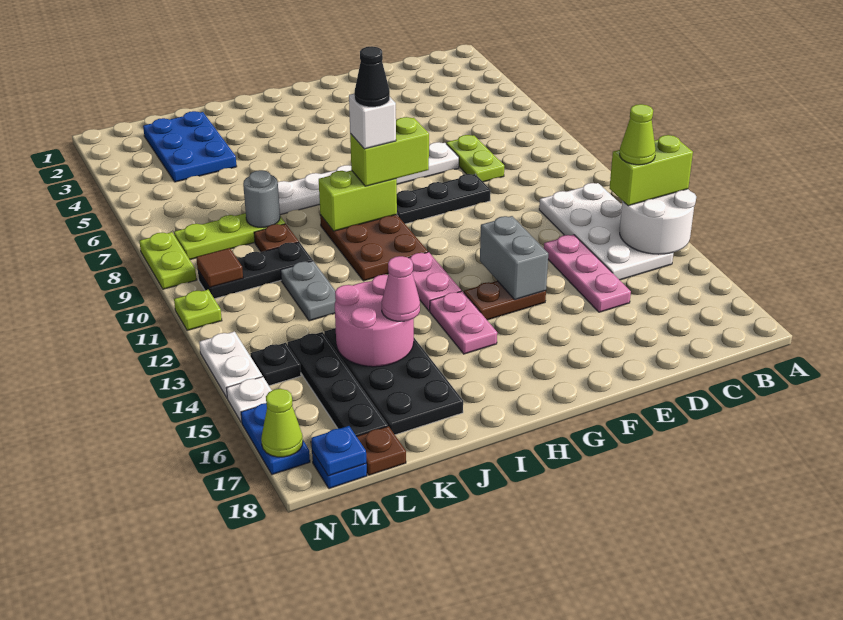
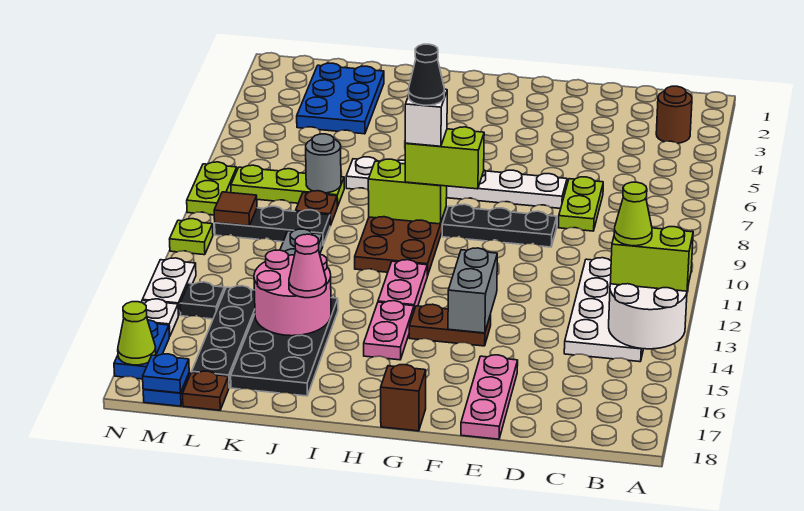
none -> brown round brick B3 level 1
pink plate D13:D15 level 1 -> pink plate E16:E18 level 1
none -> brown brick G18 level 1

